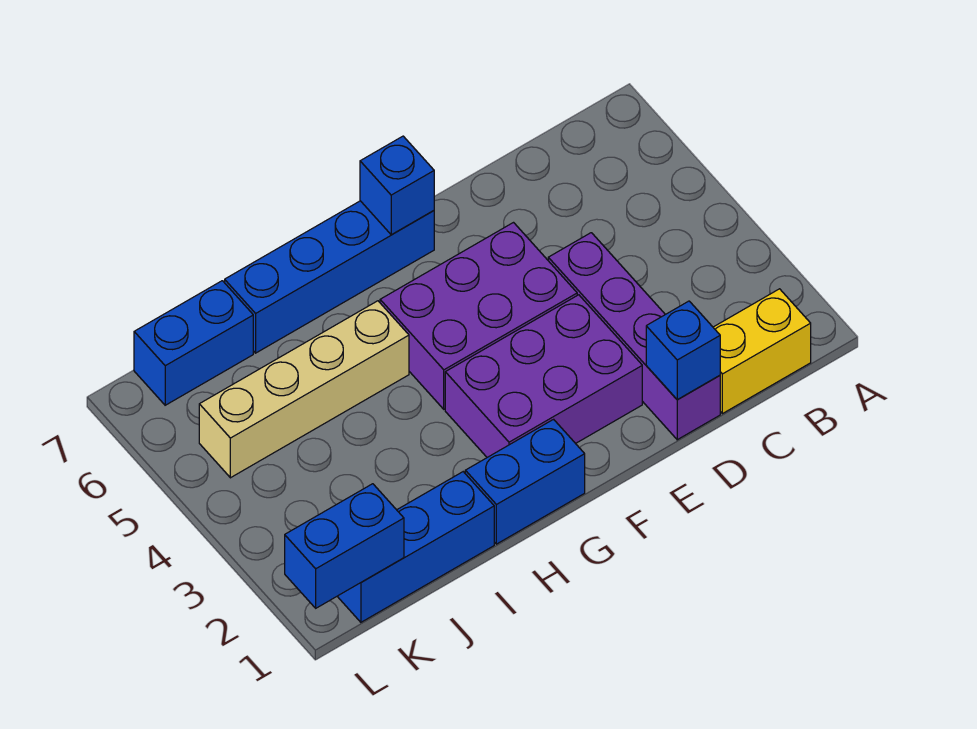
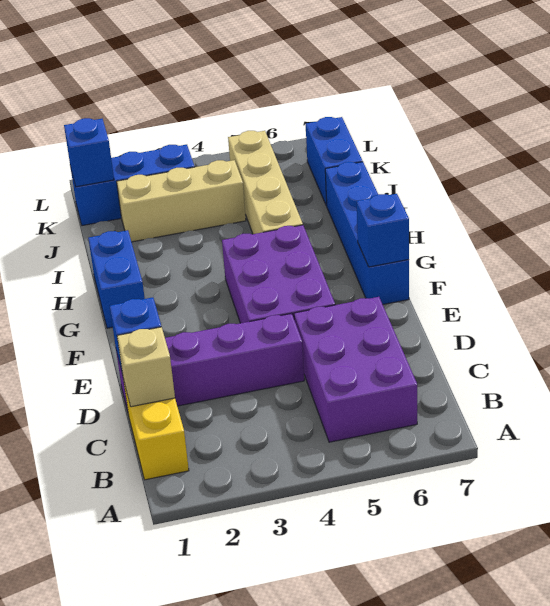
none -> tan brick C1 level 2
purple brick E2:G3 level 1 -> purple brick B5:D6 level 1
blue brick I1:K1 level 1 -> blue brick K1:K3 level 1
none -> tan brick J2:J4 level 1
blue brick K1:L1 level 2 -> blue brick K1 level 2

